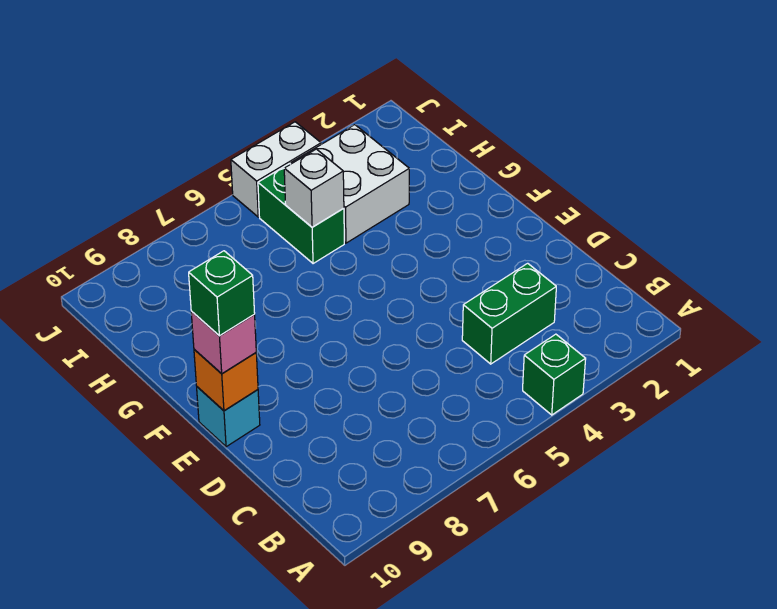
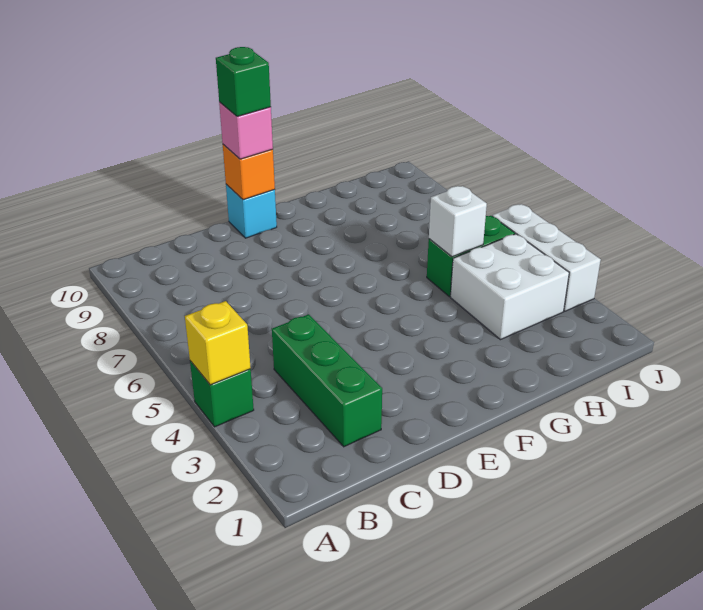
none -> yellow brick A4 level 2
green brick C3:C4 level 1 -> green brick C2:C4 level 1
white brick J4:J5 level 1 -> white brick J3:J5 level 1

